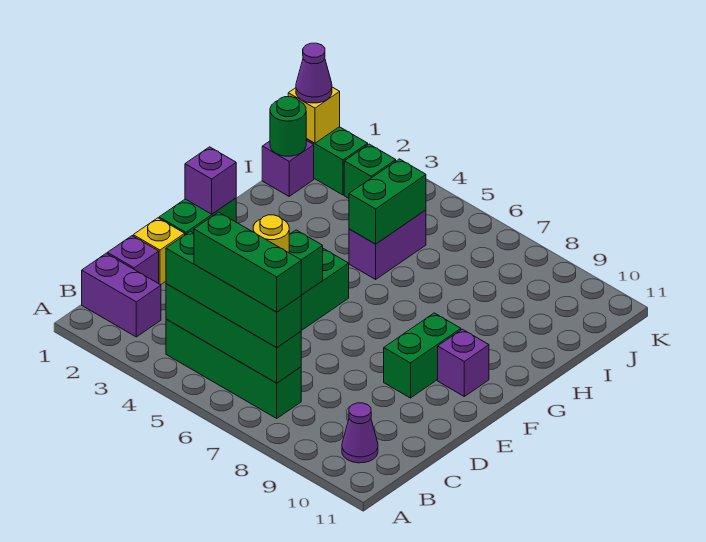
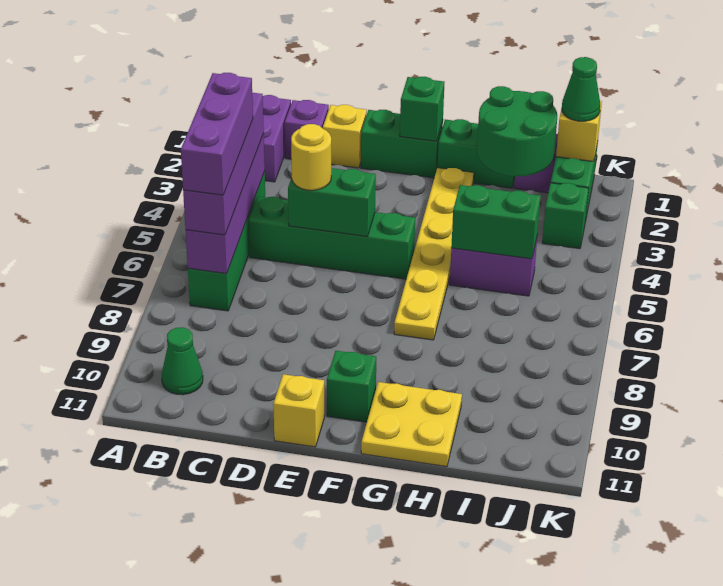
green brick B4:B7 level 2 -> purple brick B4:B7 level 2
green brick B4:B7 level 3 -> purple brick B4:B7 level 3
green brick B5:B7 level 4 -> purple brick B5:B7 level 4
purple cone B10 level 1 -> green cone B10 level 1
green brick E9:F9 level 1 -> green brick G1:H1 level 1
none -> yellow brick E11 level 1
purple brick F1 level 2 -> green brick F1 level 2
purple brick F10 level 1 -> green brick F10 level 1
none -> yellow plate G2:G7 level 1
none -> yellow plate G10:H11 level 1
green round brick I1 level 2 -> green round brick H1:I2 level 2
purple cone J1 level 3 -> green cone J1 level 3

